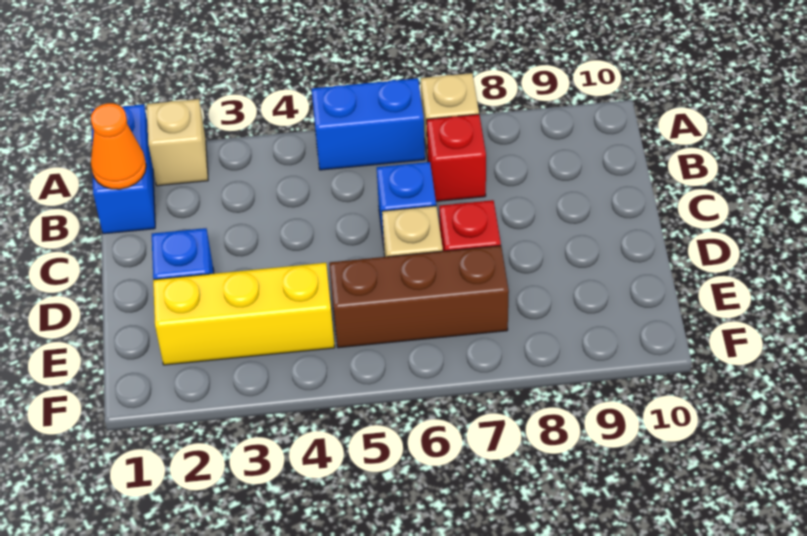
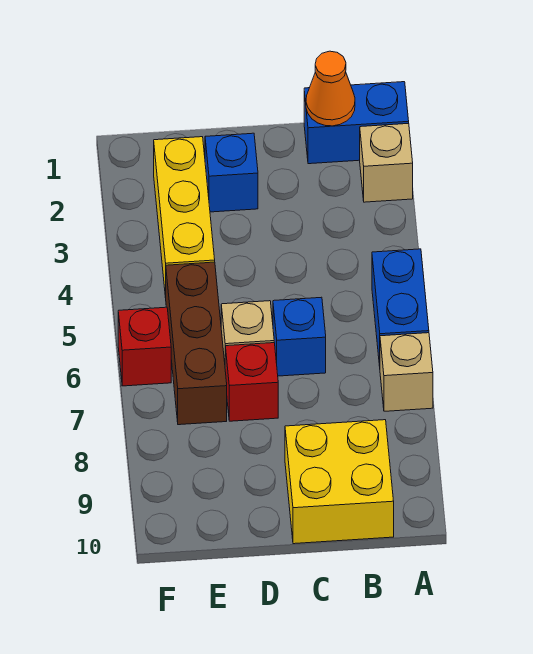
red brick B7 level 1 -> red brick F6 level 1
none -> yellow brick B9:C10 level 1

